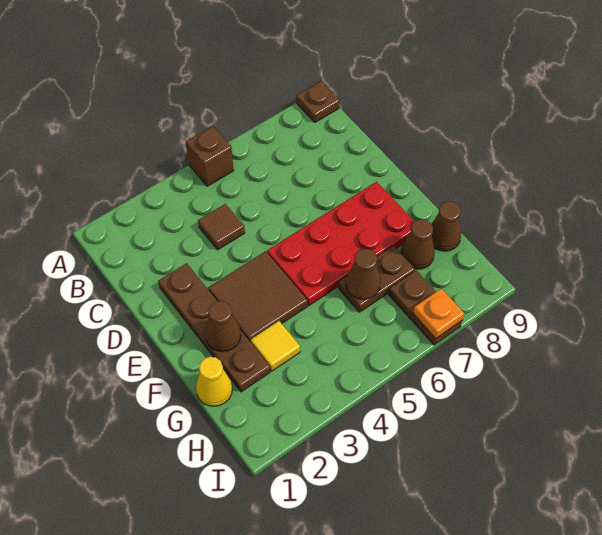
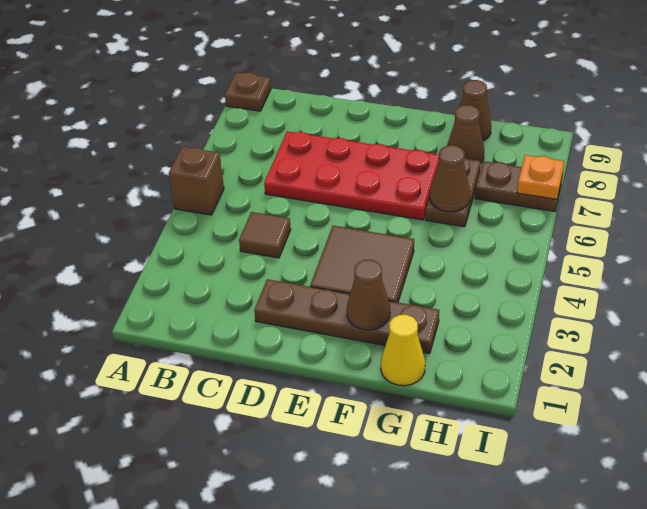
red plate E5:F8 level 1 -> red plate C6:F7 level 1
yellow tile G3 level 1 -> none

